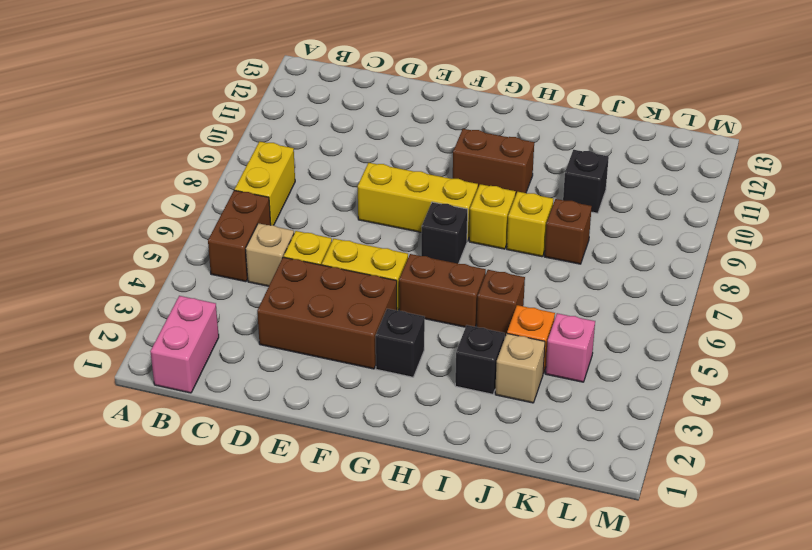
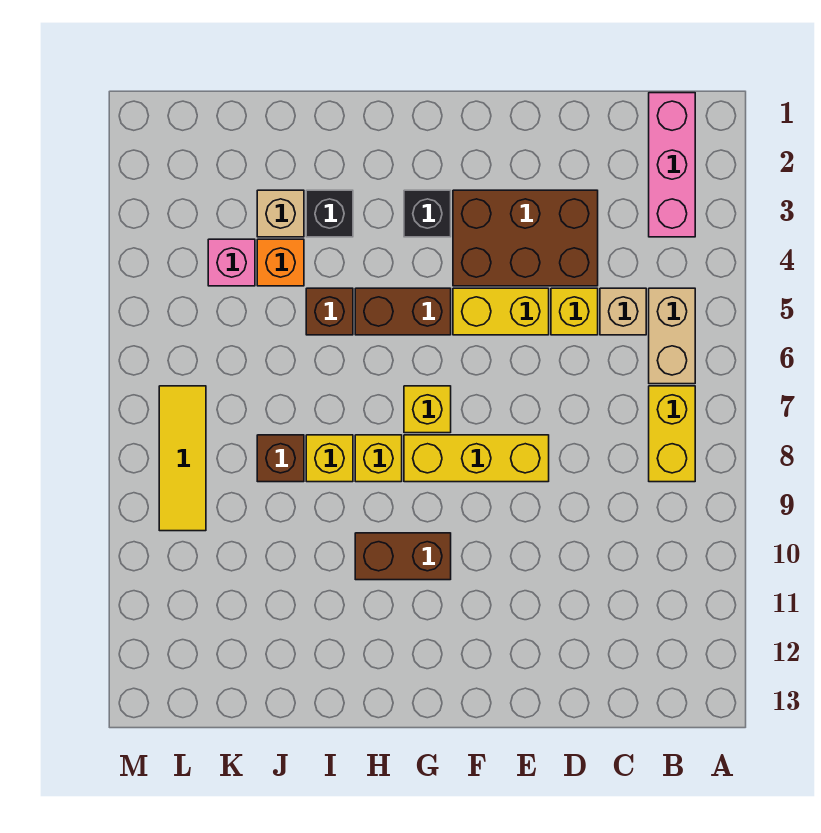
pink brick B1:B2 level 1 -> pink brick B1:B3 level 1
brown brick B5:B6 level 1 -> tan brick B5:B6 level 1
black brick G7 level 1 -> yellow brick G7 level 1
black brick J10 level 1 -> none
none -> yellow tile L7:L9 level 1

